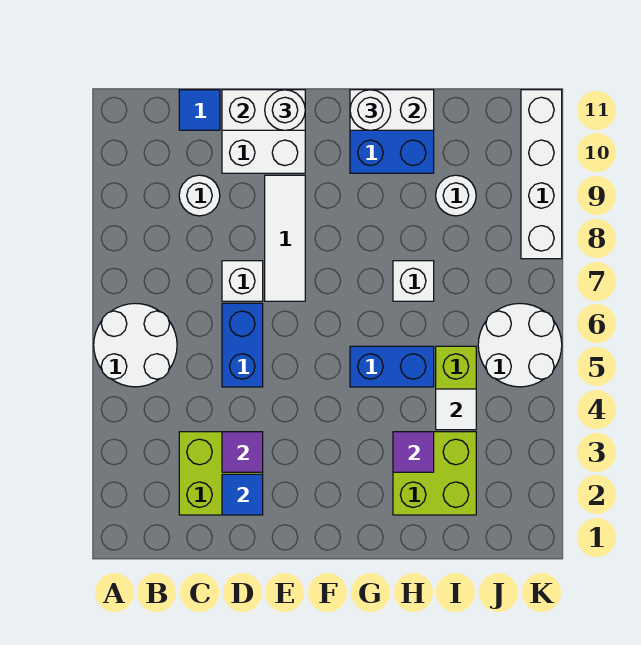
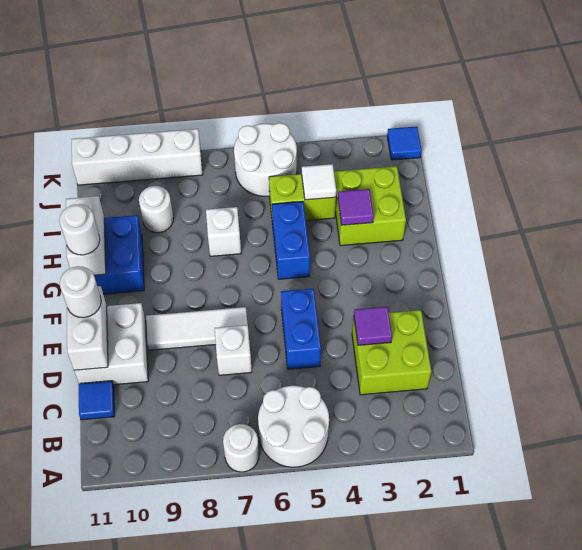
white round brick C9 level 1 -> white round brick A7 level 1
blue tile D2 level 2 -> blue tile K1 level 1
blue brick D5:D6 level 1 -> blue brick D5:E5 level 1

